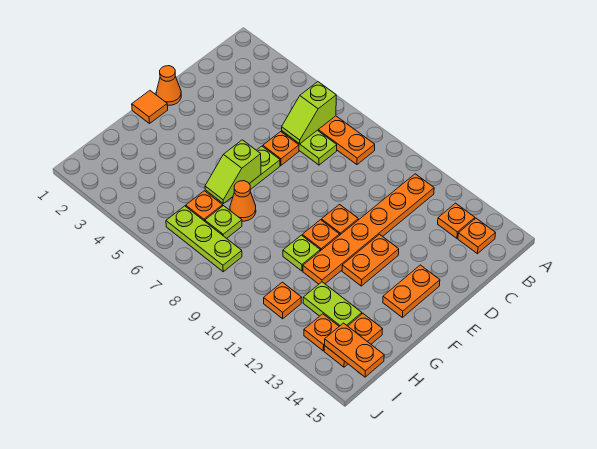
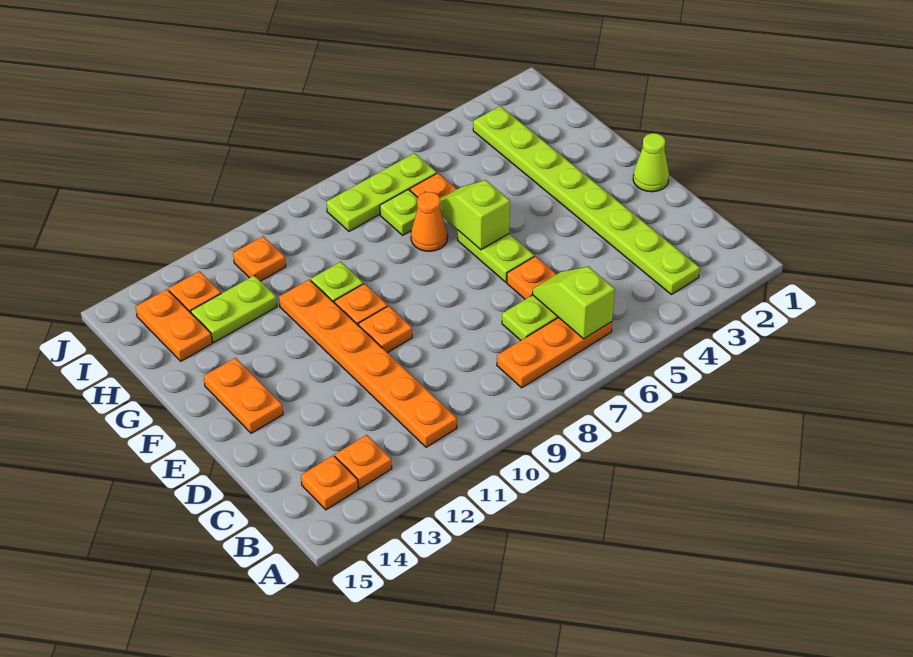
none -> lime plate B3:I3 level 1
orange cone E1 level 1 -> lime cone E1 level 1
orange plate E12:F12 level 1 -> none
orange tile F1 level 1 -> none
orange plate I14:I15 level 2 -> none

